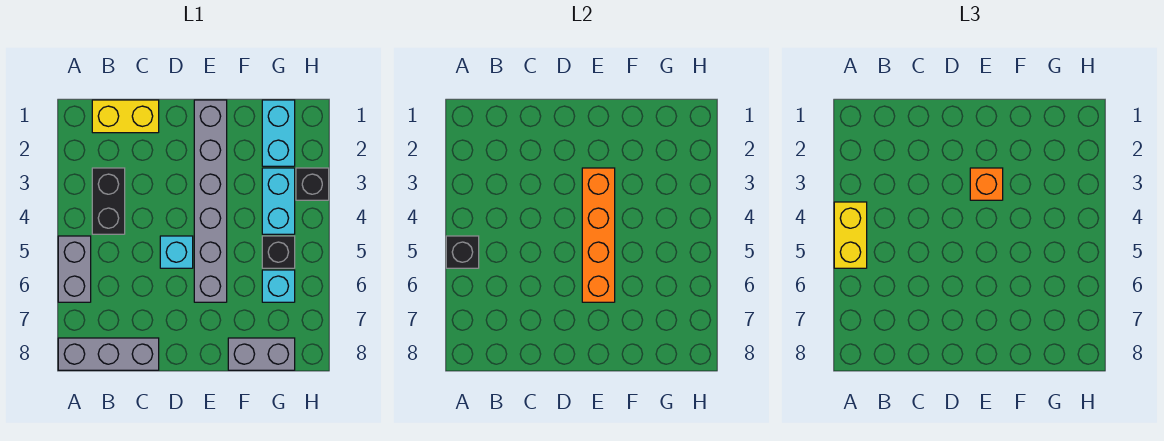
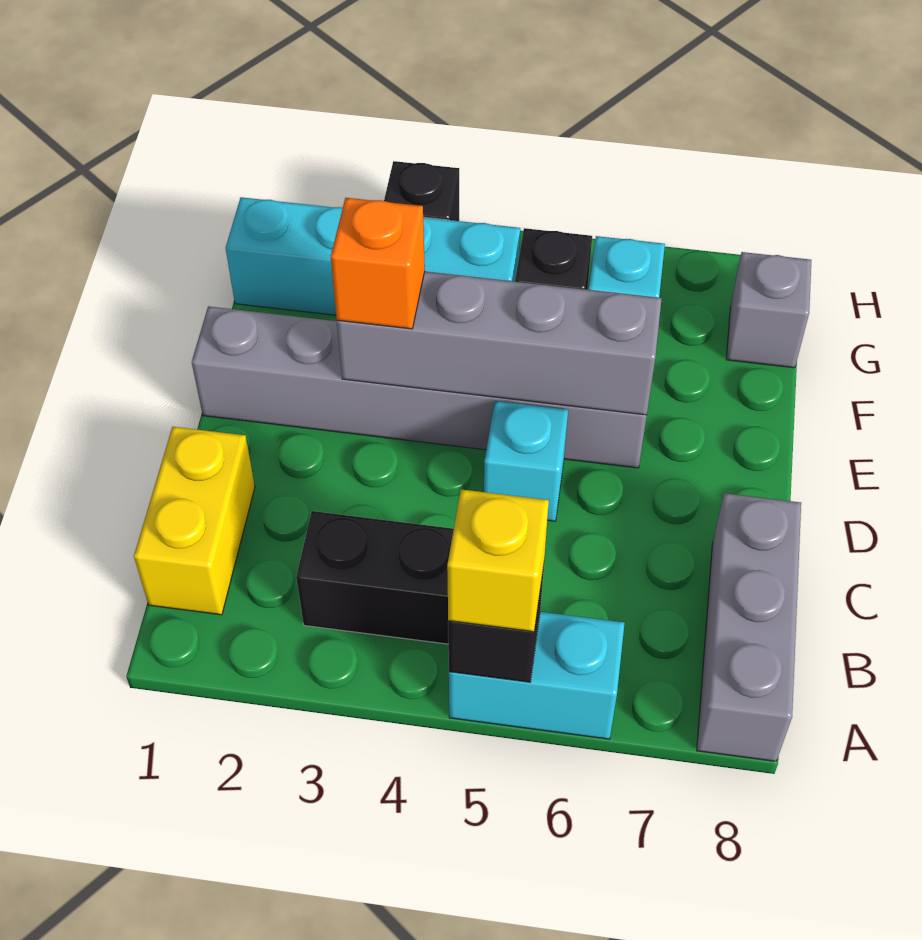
yellow brick A4:A5 level 3 -> yellow brick A5 level 3
grey brick A5:A6 level 1 -> cyan brick A5:A6 level 1
orange brick E3:E6 level 2 -> grey brick E3:E6 level 2
grey brick F8:G8 level 1 -> grey brick G8 level 1

